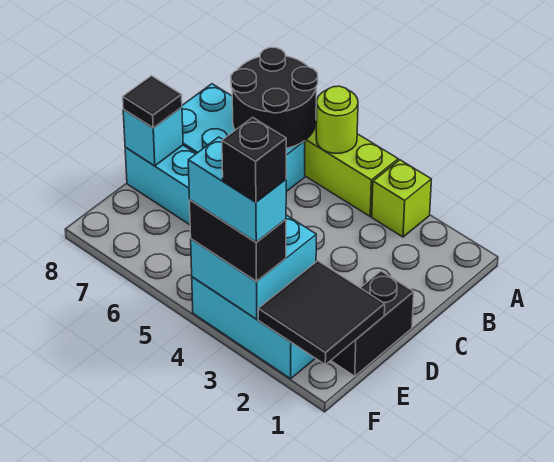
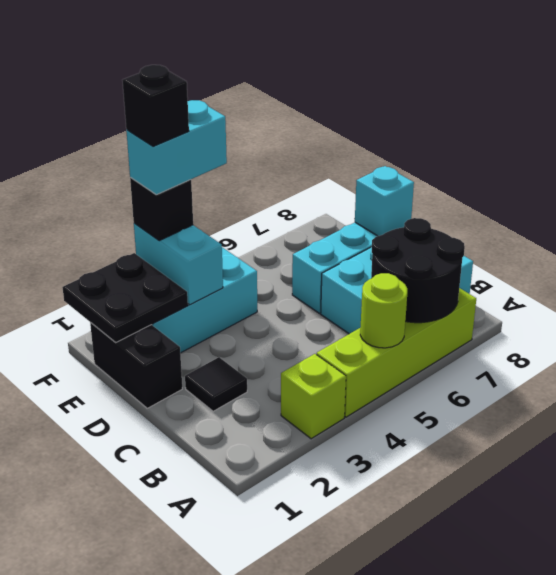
black tile D8 level 3 -> black tile C2 level 1
black tile E1:F2 level 2 -> black plate E1:F2 level 2
cyan brick E3:F4 level 2 -> cyan brick E3:F3 level 2
black brick F3:F4 level 3 -> black brick F3 level 3

